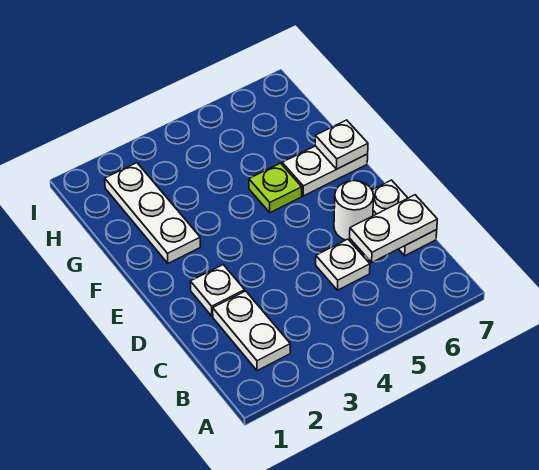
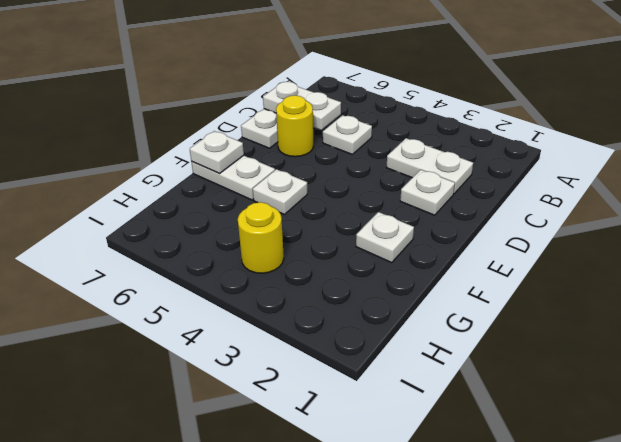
white plate B2:C2 level 1 -> white plate C2:C3 level 1
white round brick D6 level 1 -> yellow round brick D6 level 1
white plate F2:H2 level 1 -> white plate F2 level 1
lime plate F5 level 1 -> white plate F5 level 1
none -> yellow round brick H4 level 1

